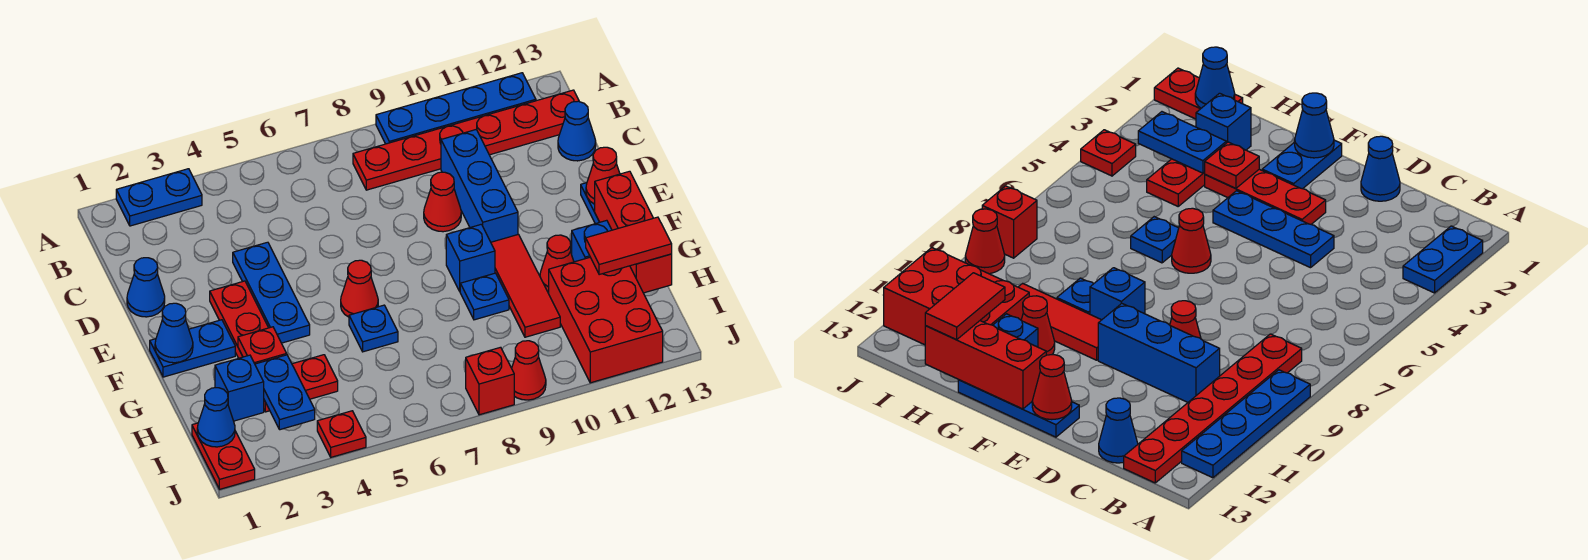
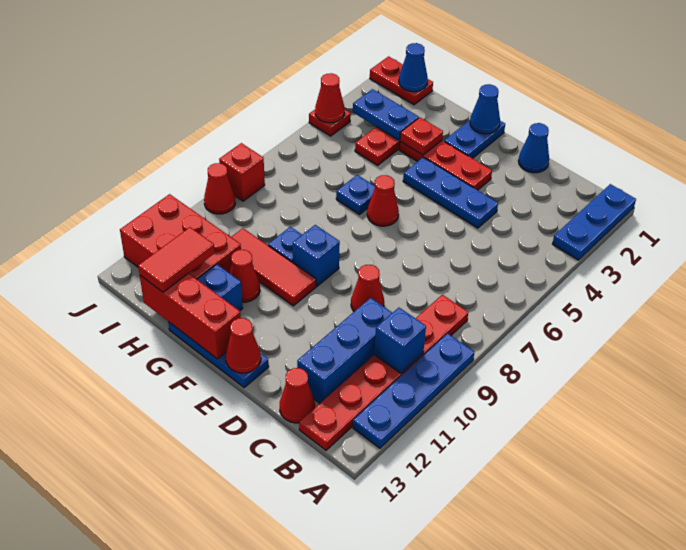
blue plate A2:A3 level 1 -> blue plate A1:A3 level 1
blue brick C10:E10 level 1 -> blue brick C10:C12 level 1
blue cone C13 level 1 -> red cone C13 level 1
blue brick H2 level 1 -> blue brick B10 level 2
none -> red cone J4 level 2

